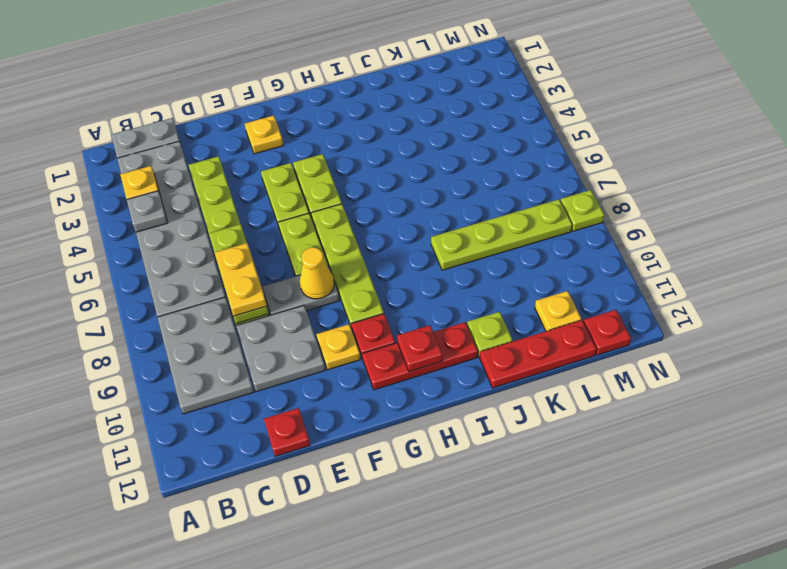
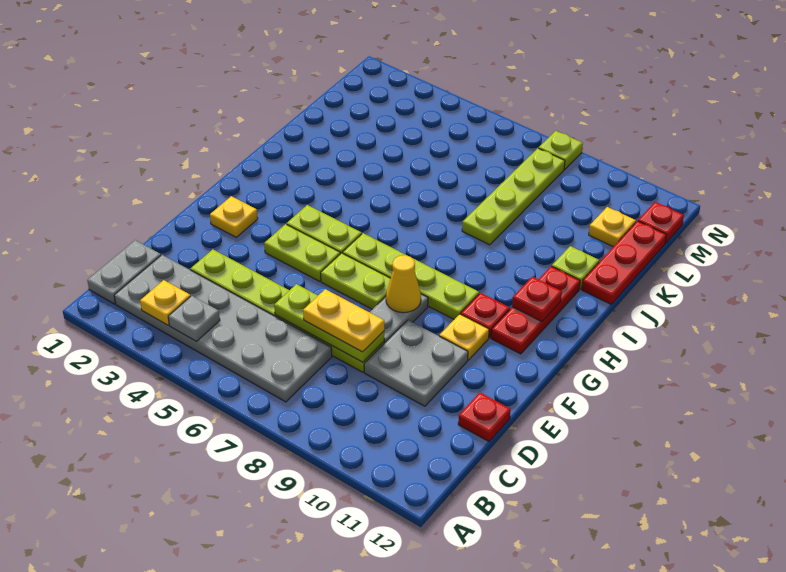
grey plate B8:C10 level 1 -> none

